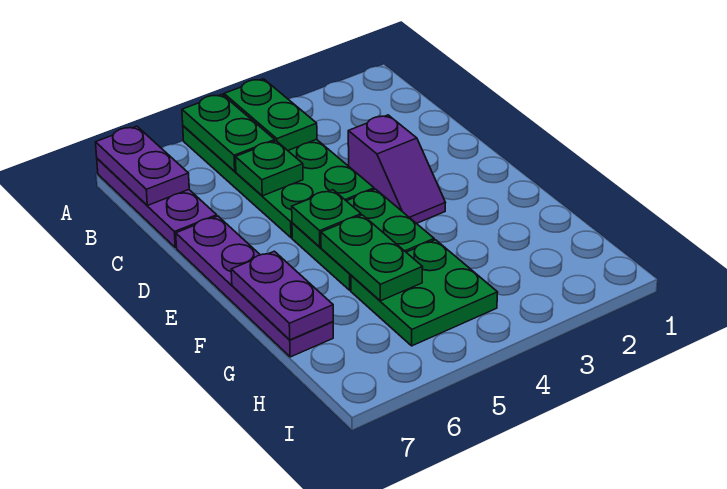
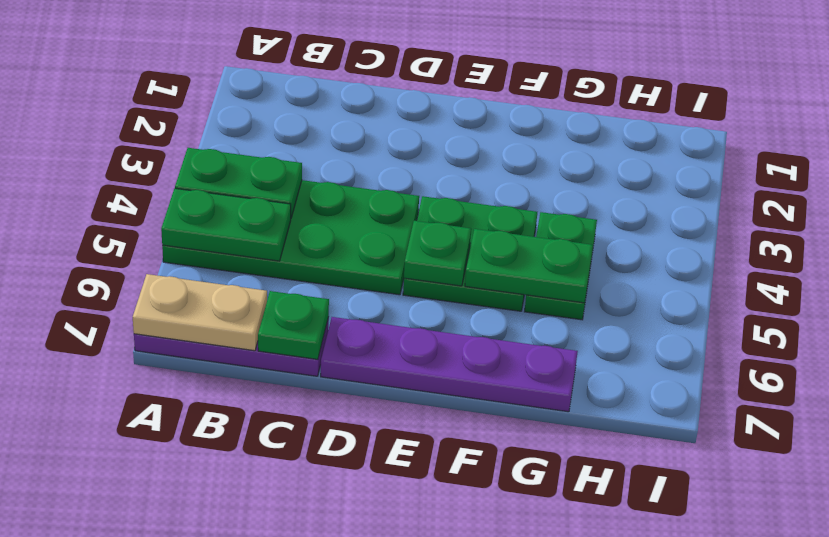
purple plate A7:B7 level 2 -> tan plate A7:B7 level 2
green plate C5 level 2 -> green plate C7 level 2
purple slope D3:E3 level 1 top D -> none
purple plate F7:G7 level 2 -> none
green plate G4:H5 level 1 -> green plate G4:G5 level 1

